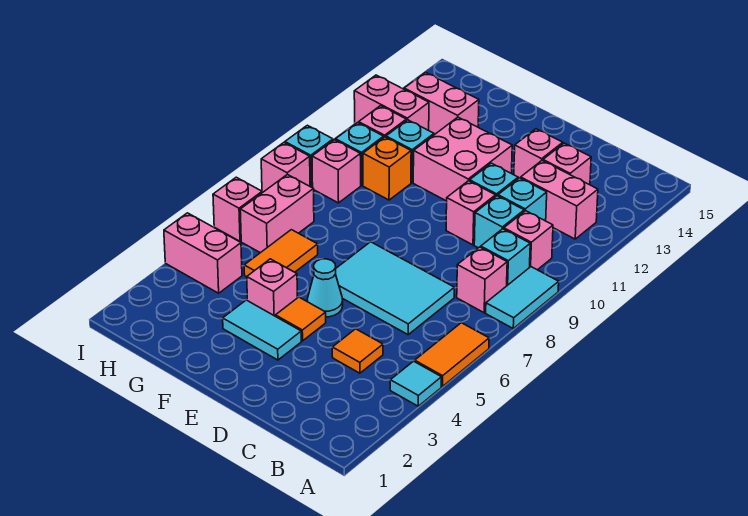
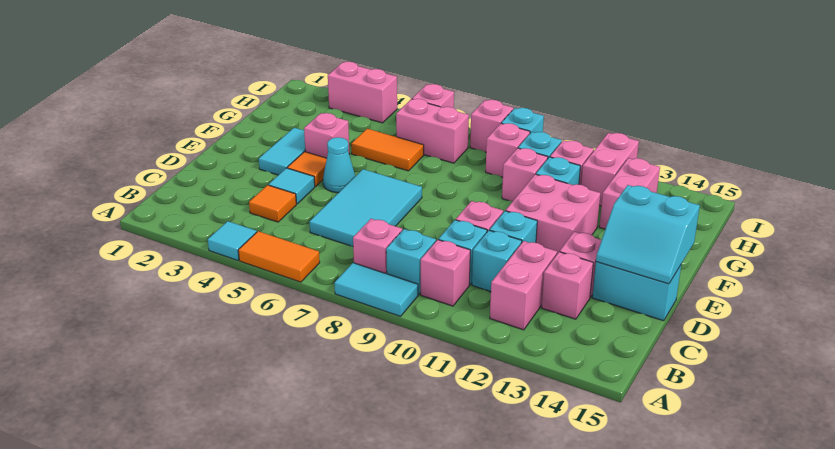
none -> cyan tile D4 level 1
none -> cyan brick D14:D15 level 1
none -> cyan slope D14:E15 level 2 top E
orange brick G10 level 1 -> pink brick G10 level 1
pink brick H4:I4 level 1 -> pink brick I3:I4 level 1

